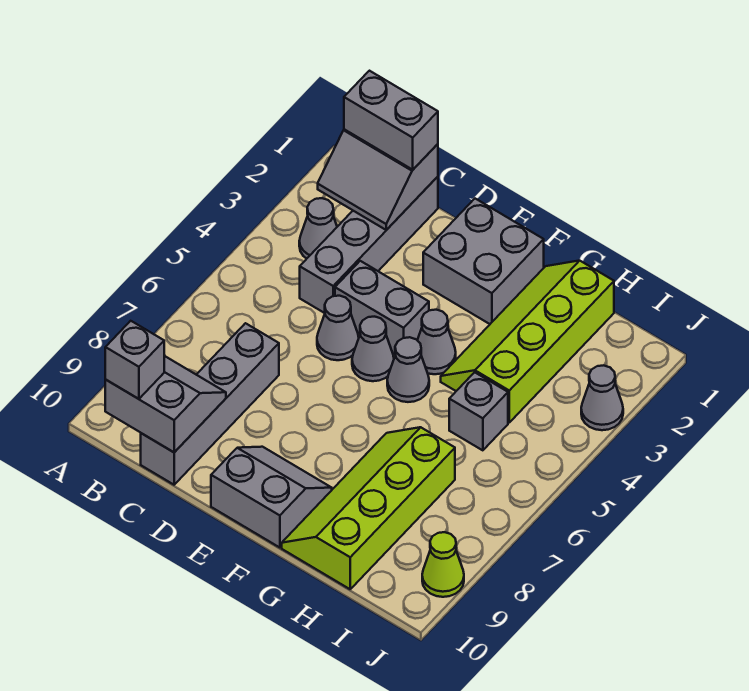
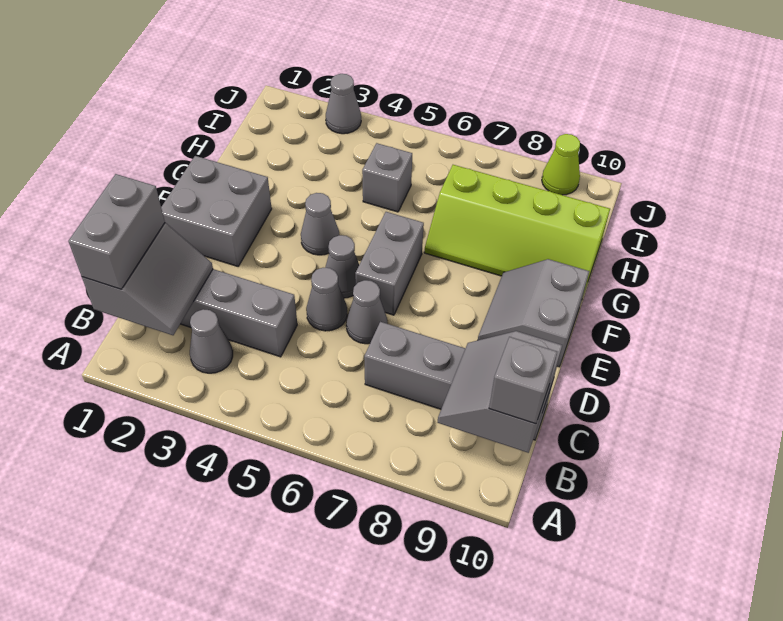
grey brick D4:E4 level 1 -> grey brick E6:F6 level 1
grey cone F5 level 1 -> grey cone D6 level 1
lime slope G1:H4 level 1 top H -> none

